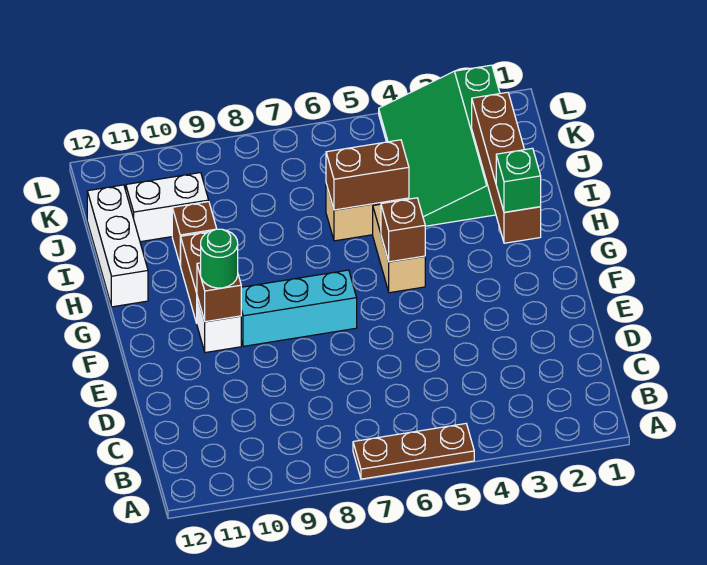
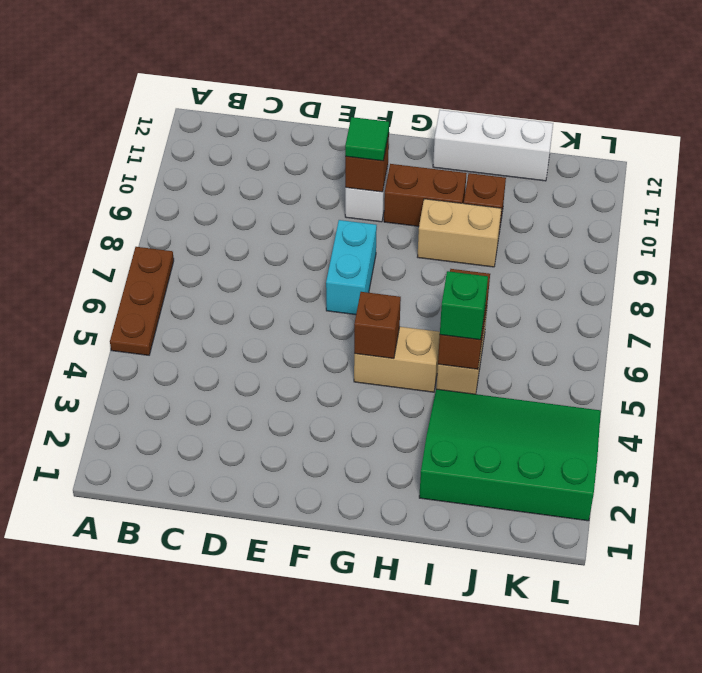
cyan brick F7:F9 level 1 -> cyan brick F7:F8 level 1
green round brick F10 level 3 -> green tile F10 level 3
brown brick G2:J2 level 2 -> none
green brick G2 level 3 -> green brick I5 level 3
none -> tan brick H9:I9 level 1
white brick J10:J11 level 1 -> none

